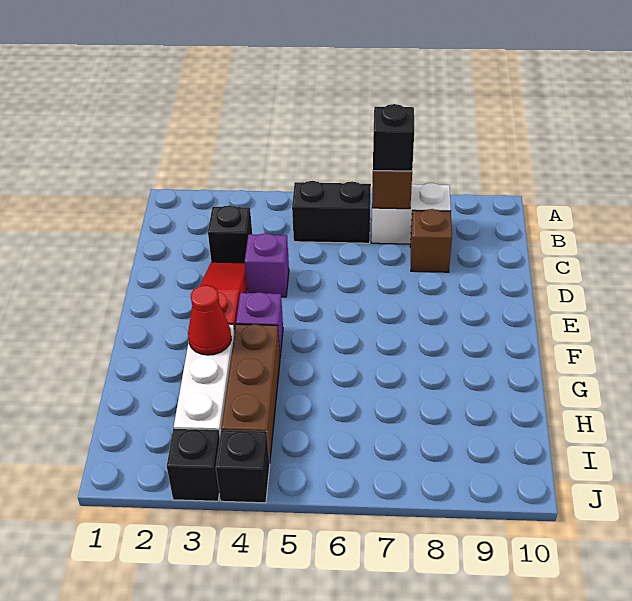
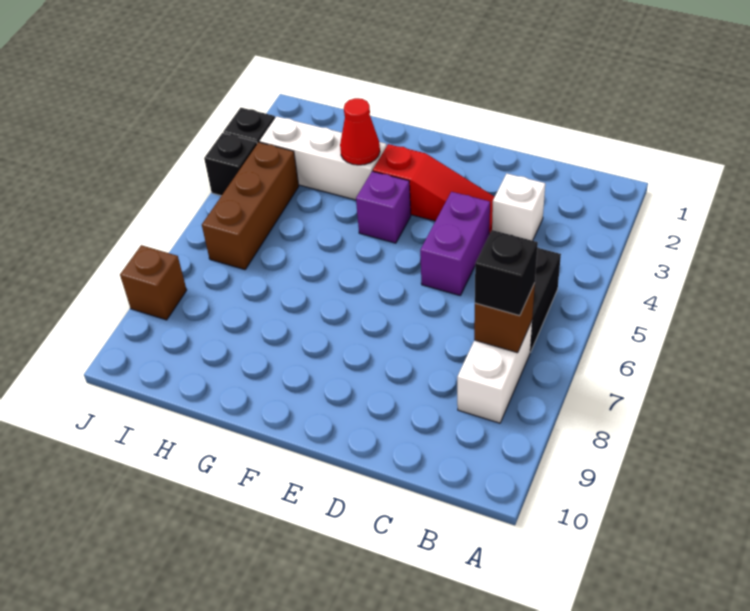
black brick C3 level 1 -> white brick C3 level 1
brown brick C8 level 1 -> brown brick J8 level 1
purple brick D4 level 1 -> purple brick D4:D5 level 1
brown brick G4:I4 level 1 -> brown brick I4:I6 level 1

